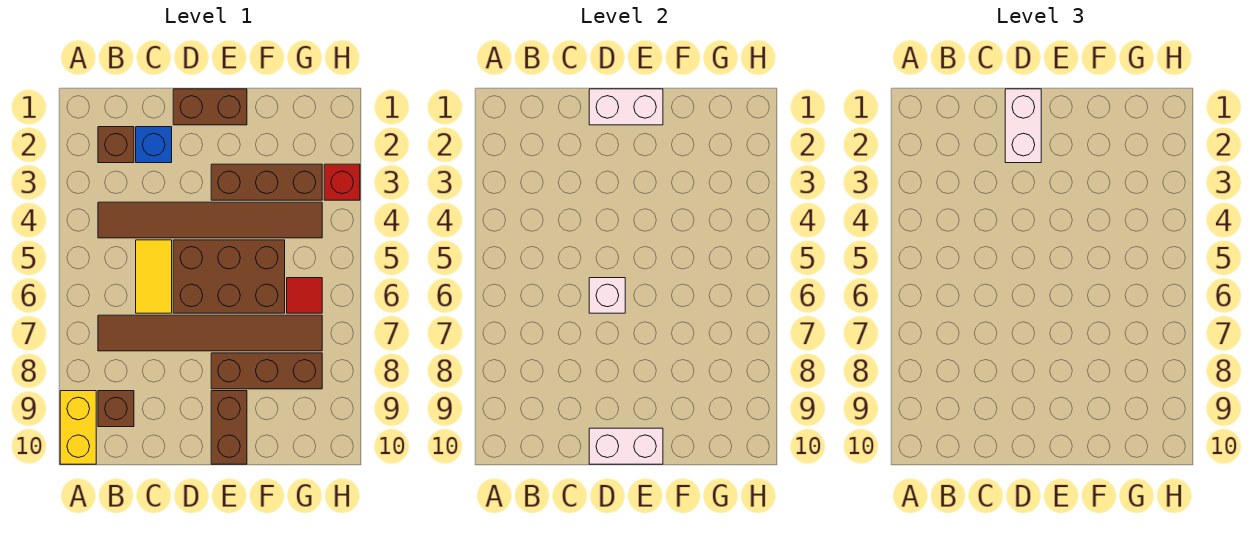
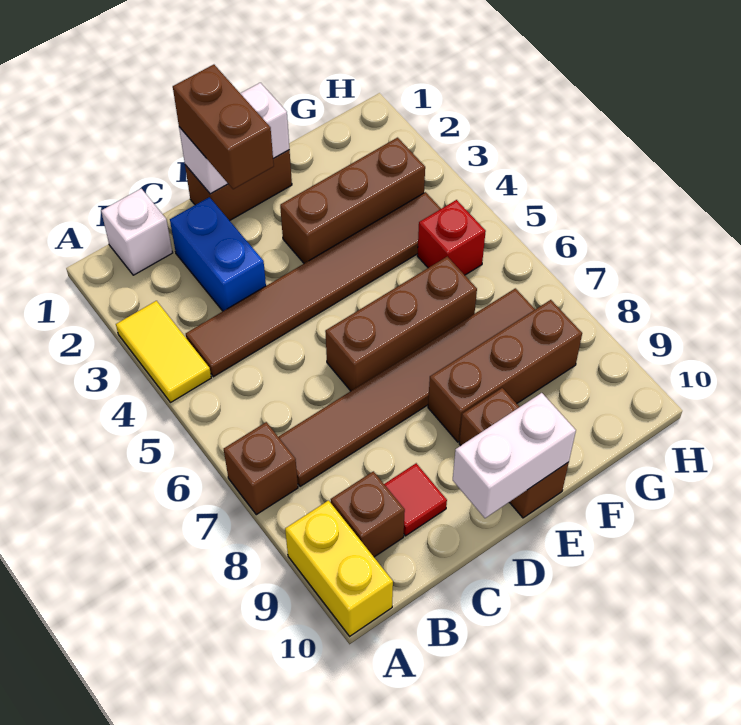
brown brick B2 level 1 -> brown brick A7 level 1
blue brick C2 level 1 -> blue brick C2:C3 level 1
yellow tile C5:C6 level 1 -> yellow tile A3:A4 level 1
white brick D1:D2 level 3 -> brown brick D1:D2 level 3
brown brick D5:F6 level 1 -> brown brick D6:F6 level 1
white brick D6 level 2 -> white brick B1 level 1
red tile G6 level 1 -> red tile C9 level 1
red brick H3 level 1 -> red brick G5 level 1

